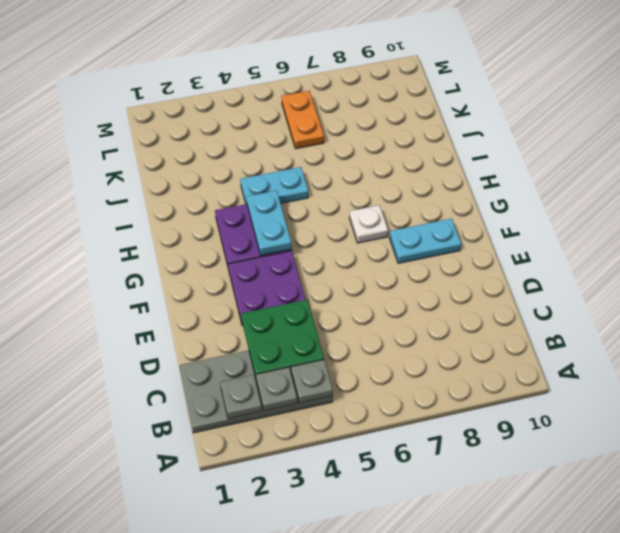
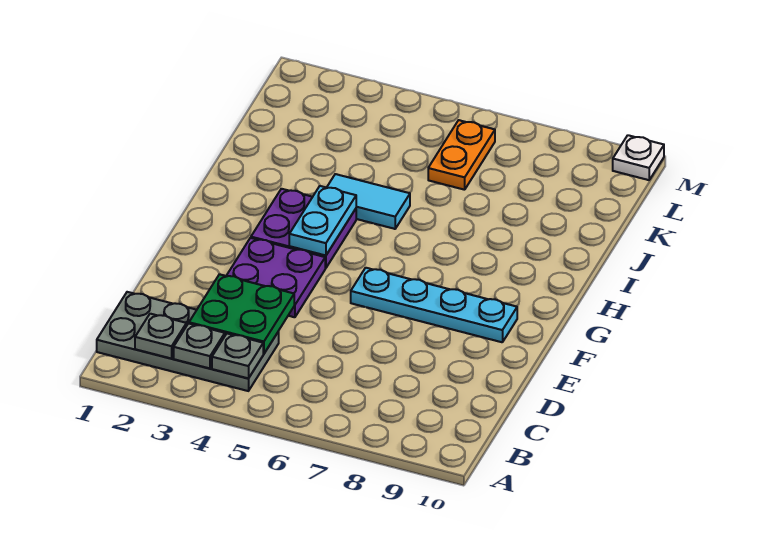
cyan plate F8:F9 level 1 -> cyan plate F6:F9 level 1
white plate G7 level 1 -> white plate M10 level 1
cyan plate I4:I5 level 1 -> cyan tile I4:I5 level 1

